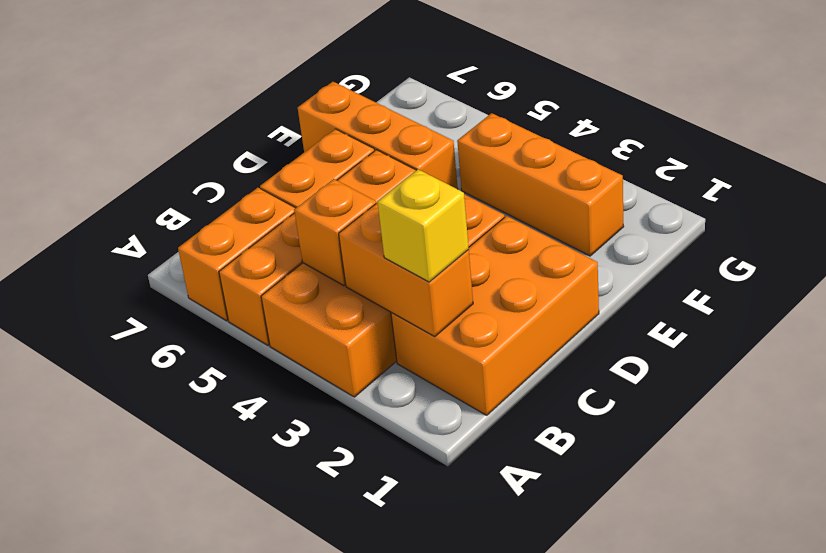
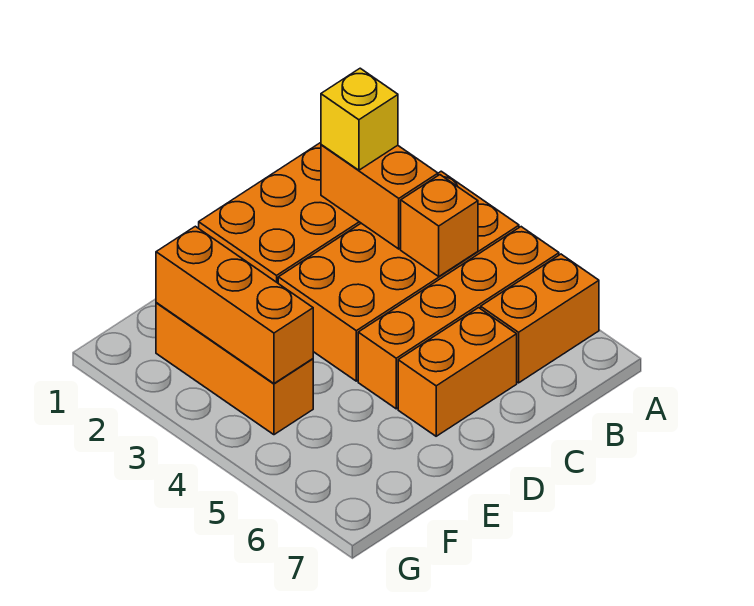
orange brick E5:E7 level 1 -> orange brick F2:F4 level 2

